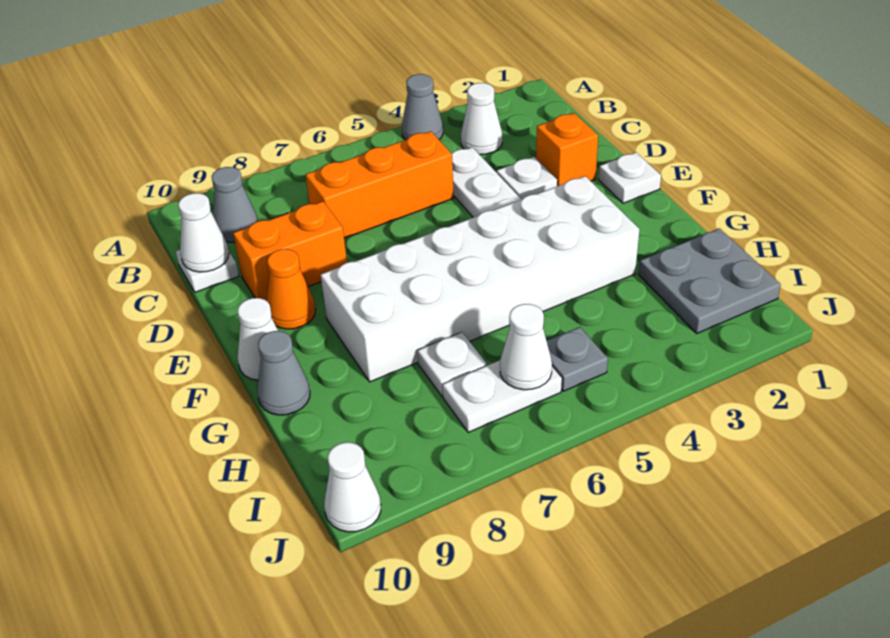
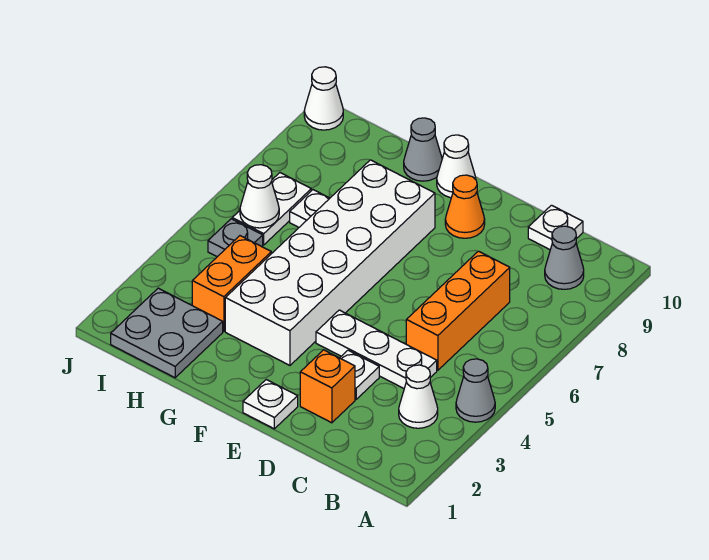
white cone C10 level 2 -> none
orange brick D8:D9 level 1 -> orange brick H3:H4 level 1

